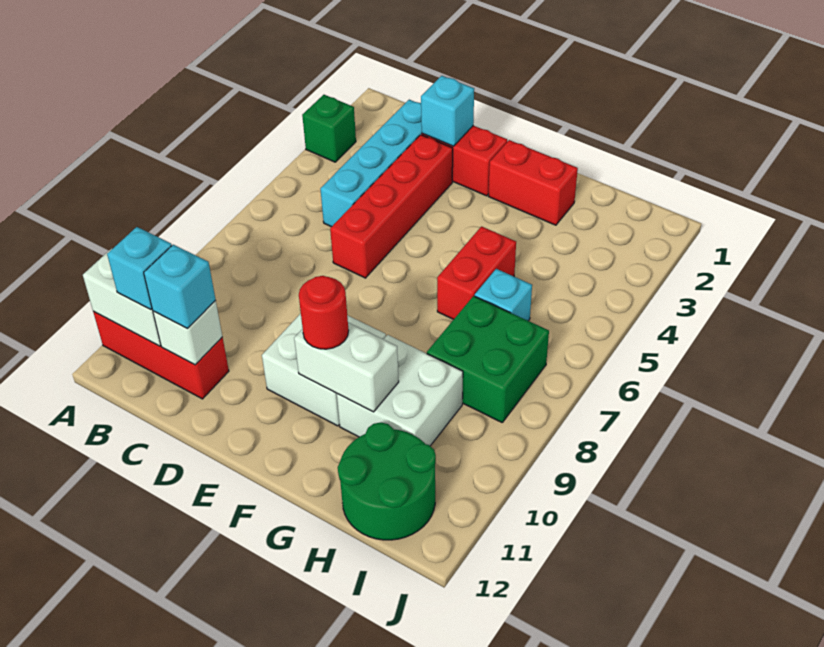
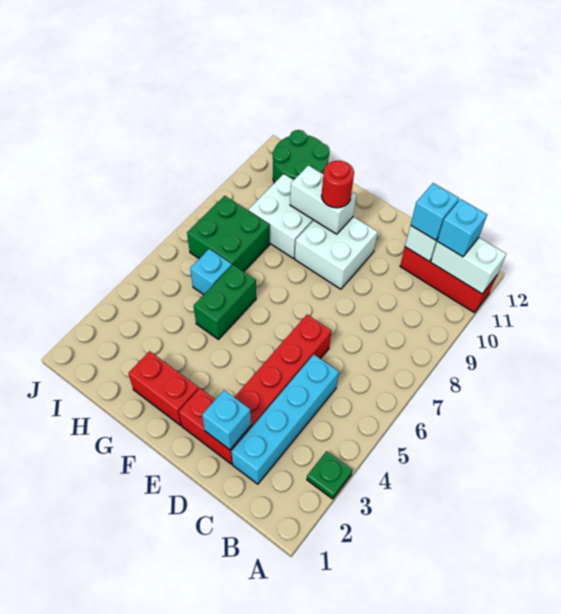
green brick A3 level 1 -> green plate A3 level 1
red brick G5:G6 level 1 -> green brick G5:G6 level 1

